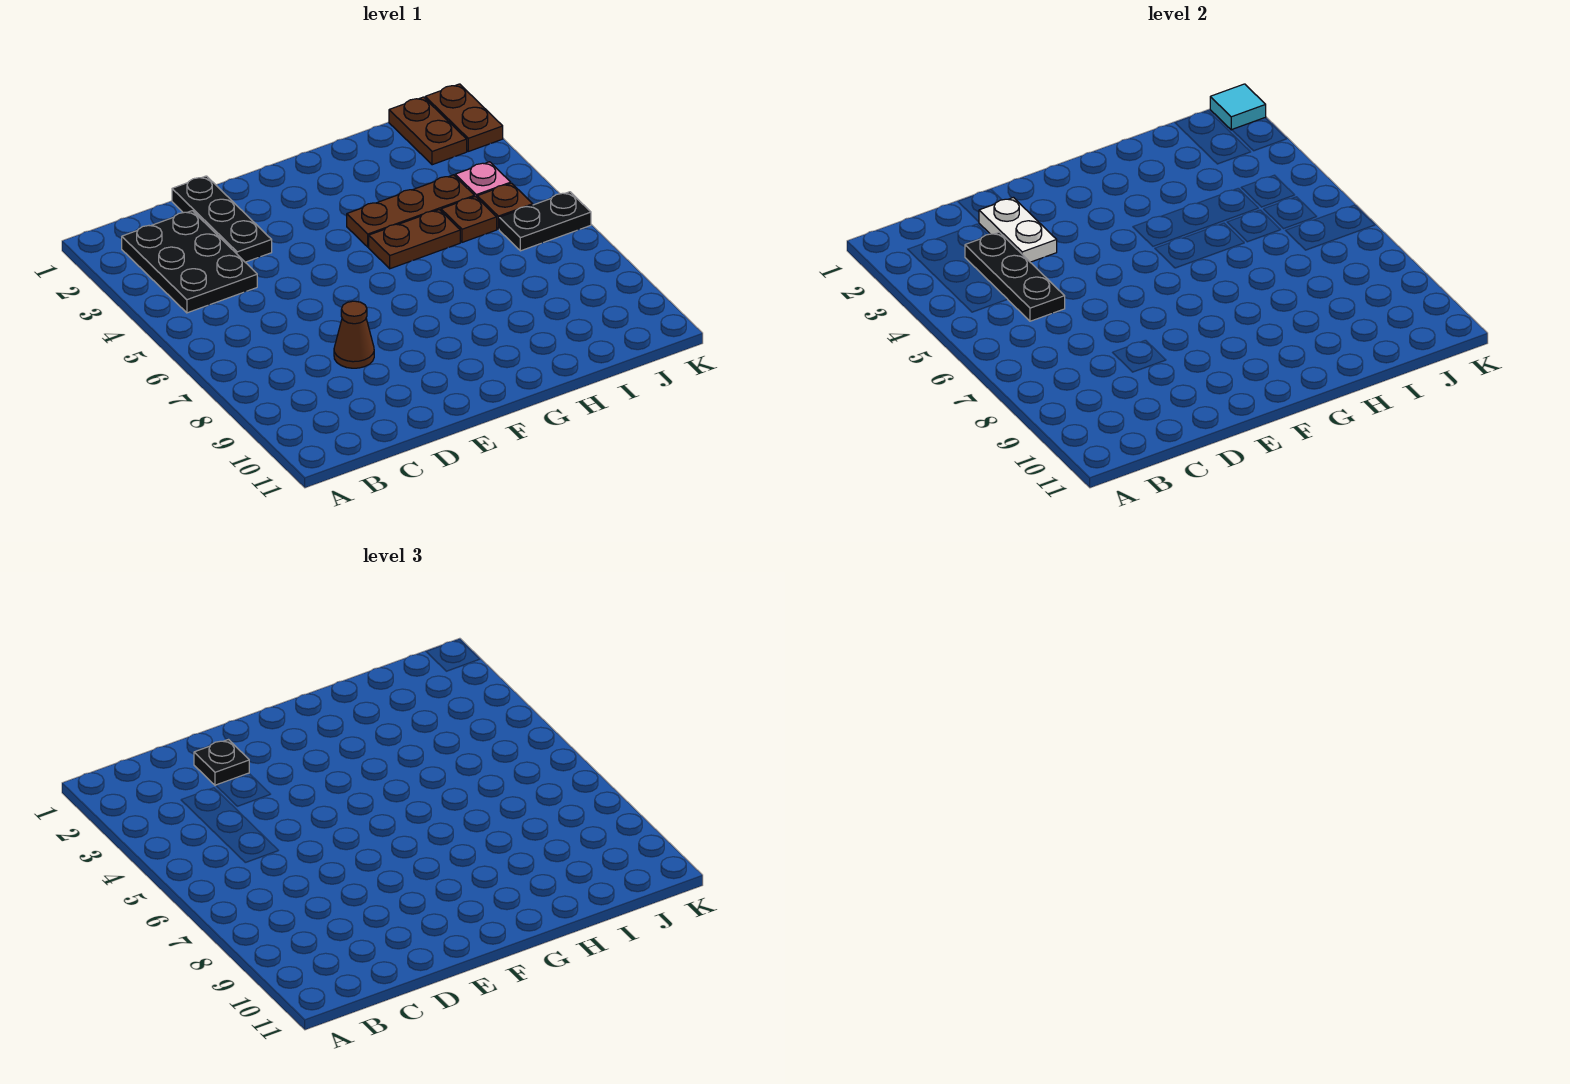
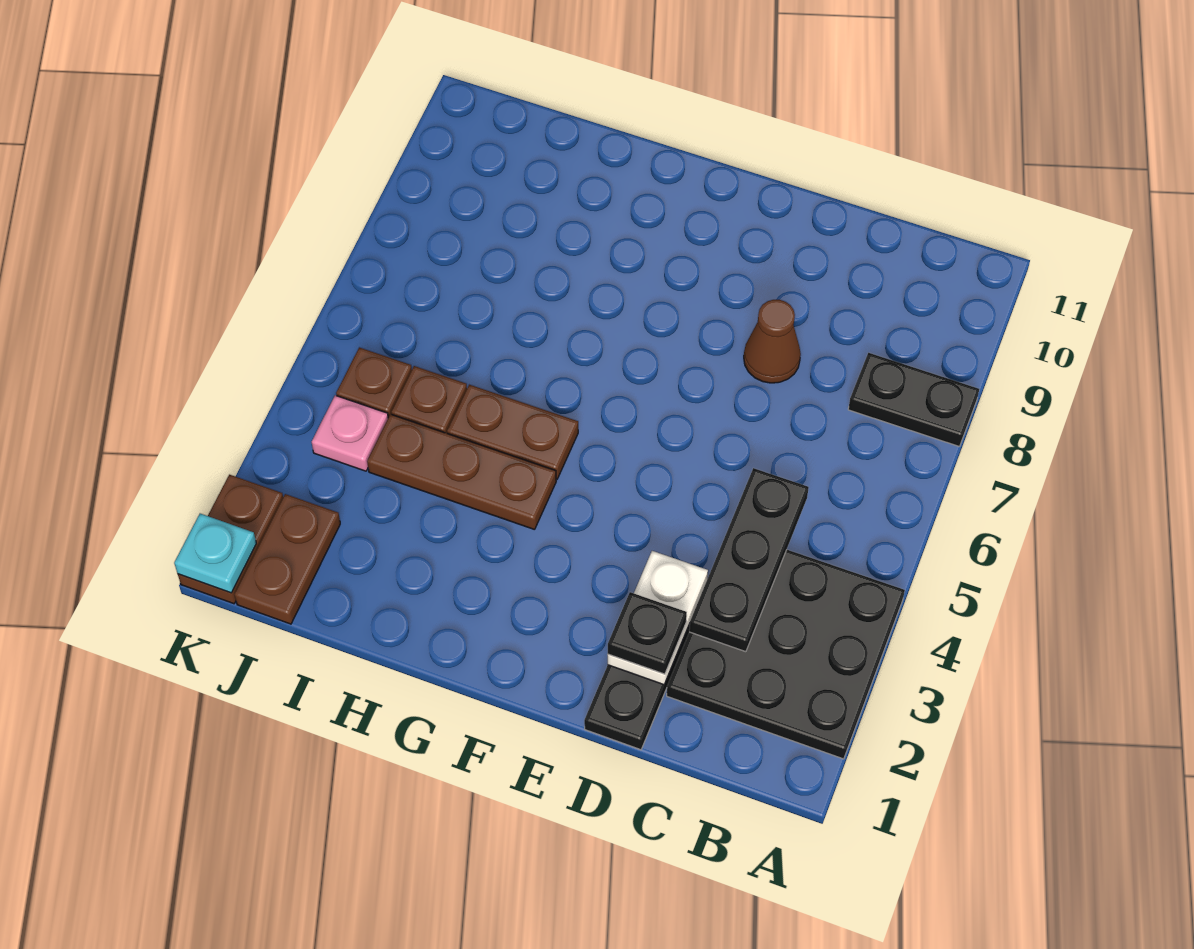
black plate B2:C4 level 1 -> black plate A2:C4 level 1
black plate J6:K6 level 1 -> black plate A8:B8 level 1
cyan tile K1 level 2 -> cyan plate K1 level 2

